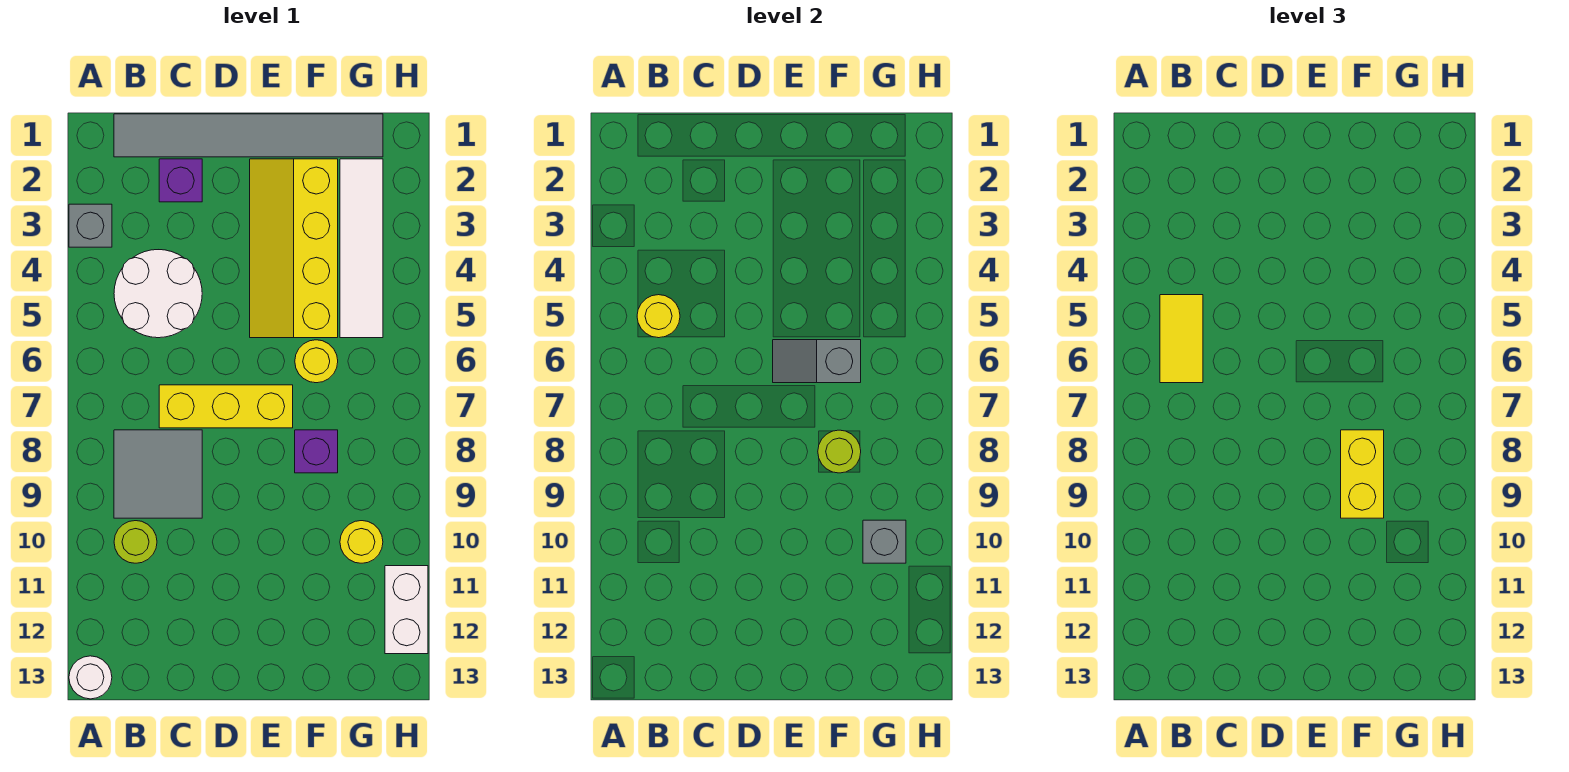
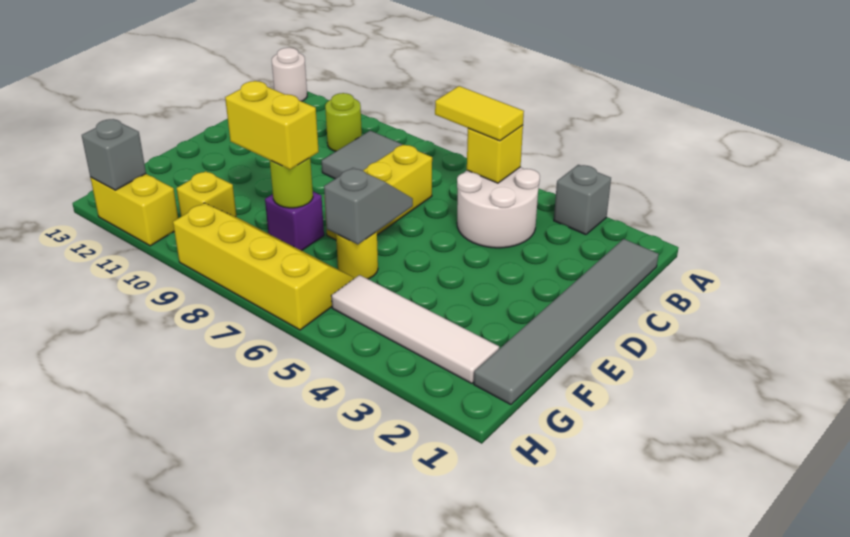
yellow round brick B5 level 2 -> yellow brick B5 level 2
purple brick C2 level 1 -> none
yellow slope E2:F5 level 1 top F -> yellow slope G6:H9 level 1 top H
yellow round brick G10 level 1 -> yellow brick G10 level 1
grey brick G10 level 2 -> grey brick H12 level 2
white brick H11:H12 level 1 -> yellow brick H11:H12 level 1

